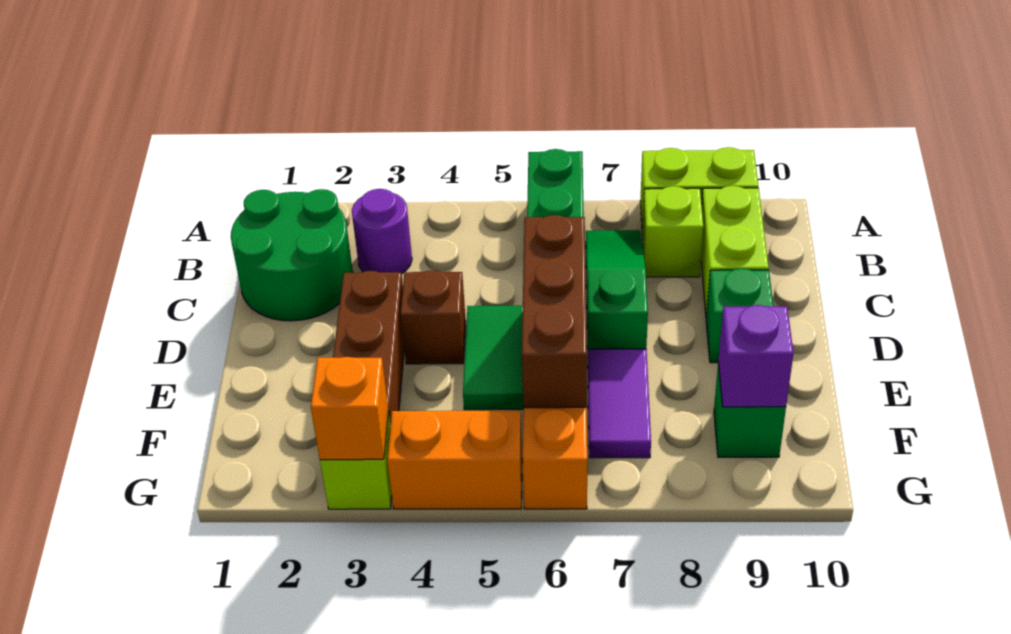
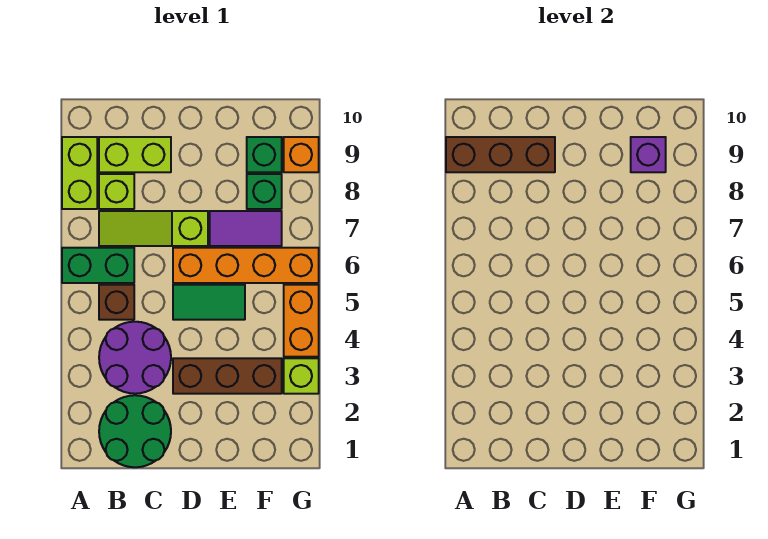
purple round brick B3 level 1 -> purple round brick B3:C4 level 1
green slope B7:D7 level 1 top D -> lime slope B7:D7 level 1 top D
brown brick D4 level 1 -> brown brick B5 level 1
brown brick D6:F6 level 2 -> brown brick A9:C9 level 2
green brick D9 level 1 -> green brick F8 level 1
orange brick G3 level 2 -> orange brick G9 level 1

